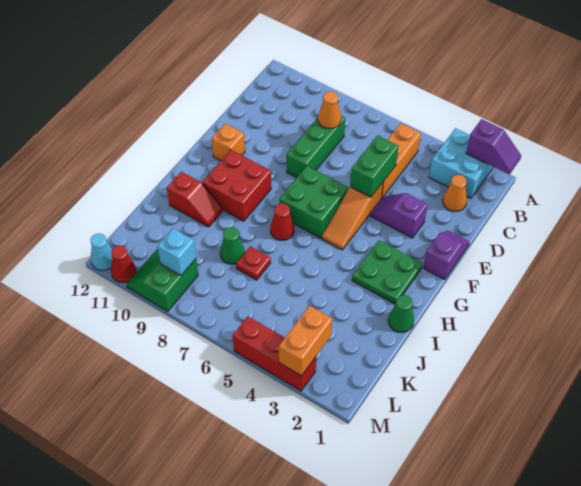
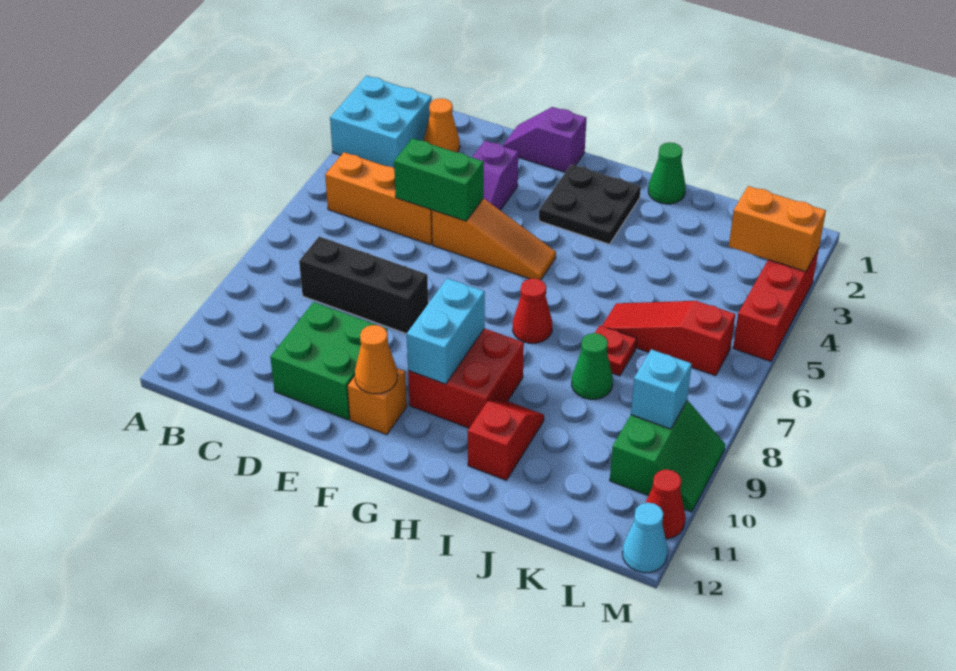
purple slope A1:A2 level 2 top 2 -> none
green brick C8:E8 level 1 -> black brick C8:E8 level 1
orange cone C8 level 2 -> orange cone F11 level 2
green brick F6:G7 level 1 -> green brick D10:E11 level 1
green plate G2:H3 level 1 -> black plate G2:H3 level 1
none -> cyan brick G9:G10 level 2
none -> red slope J6:L6 level 1 top L
green slope L9:M10 level 1 top 9 -> green slope L9:M10 level 1 top L

